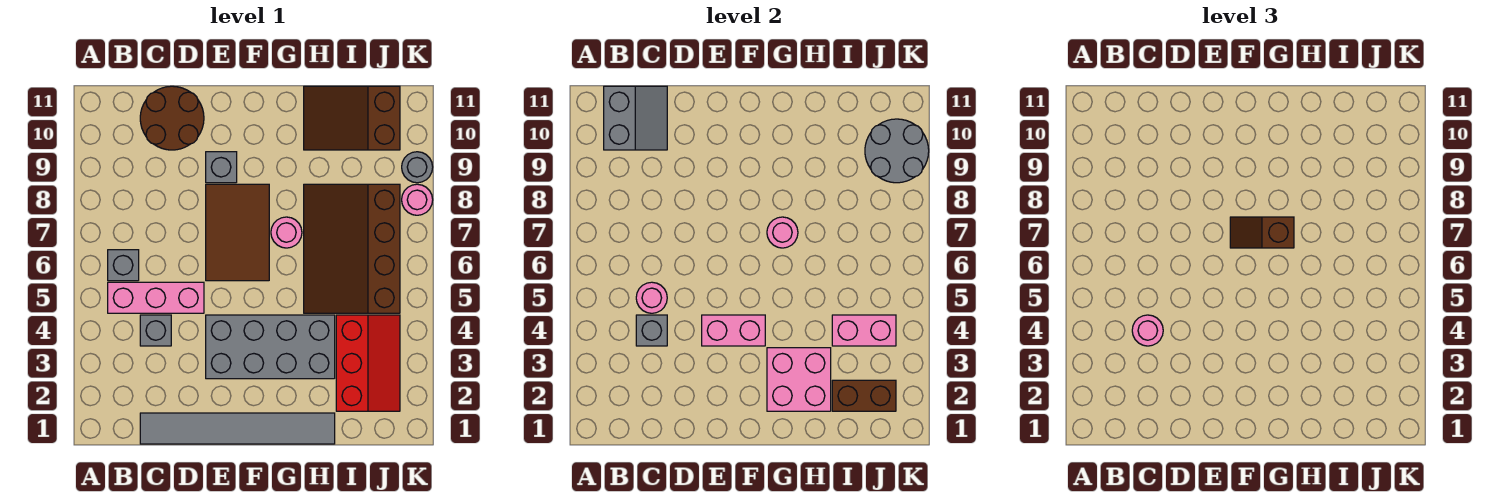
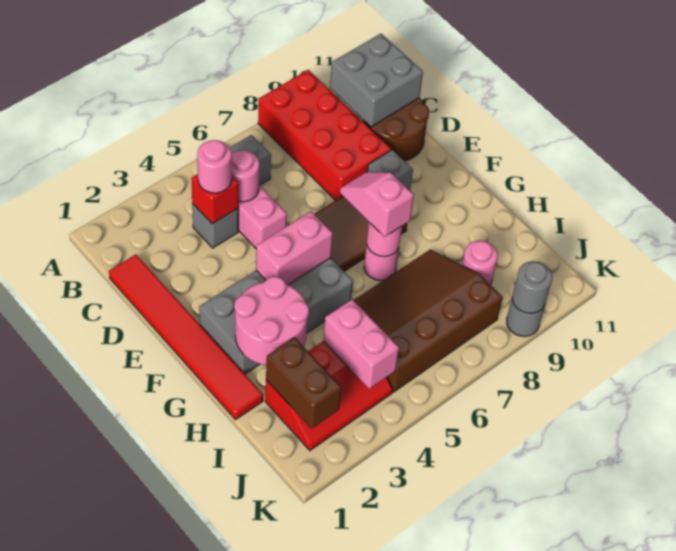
none -> red brick A8:D9 level 1
grey slope B10:C11 level 2 top B -> grey brick B10:C11 level 2
grey tile C1:H1 level 1 -> red tile C1:H1 level 1
grey brick C4 level 2 -> red brick C4 level 2
grey brick E3:H4 level 1 -> grey brick F2:G5 level 1
pink brick E4:F4 level 2 -> pink brick F4:F5 level 2
brown slope F7:G7 level 3 top G -> pink slope F7:G7 level 3 top G
pink brick G2:H3 level 2 -> pink round brick G2:H3 level 2
brown slope H10:J11 level 1 top J -> none
grey round brick J9:K10 level 2 -> grey round brick K9 level 2
pink round brick K8 level 1 -> pink round brick I9 level 1

